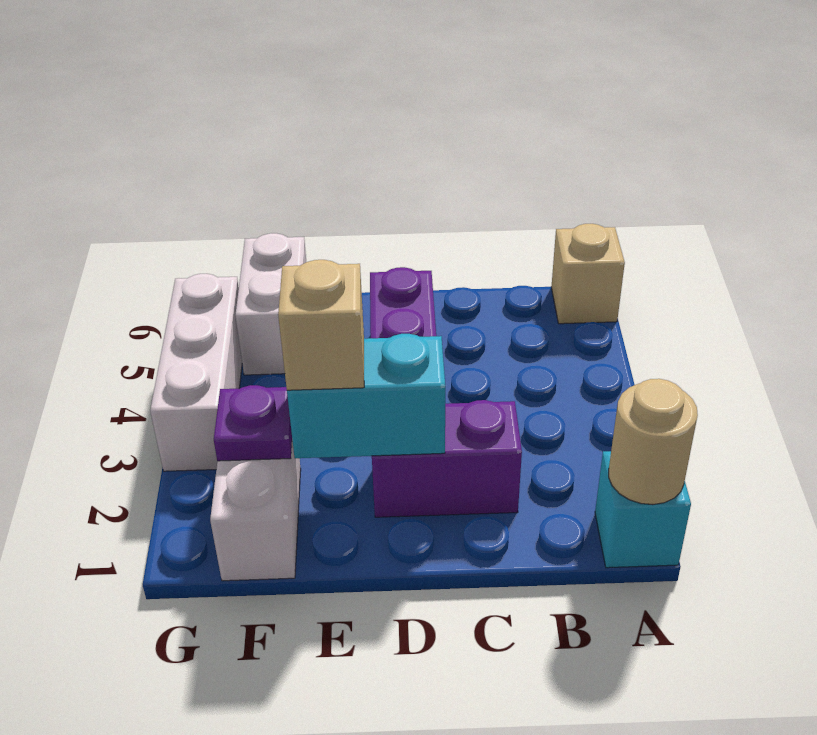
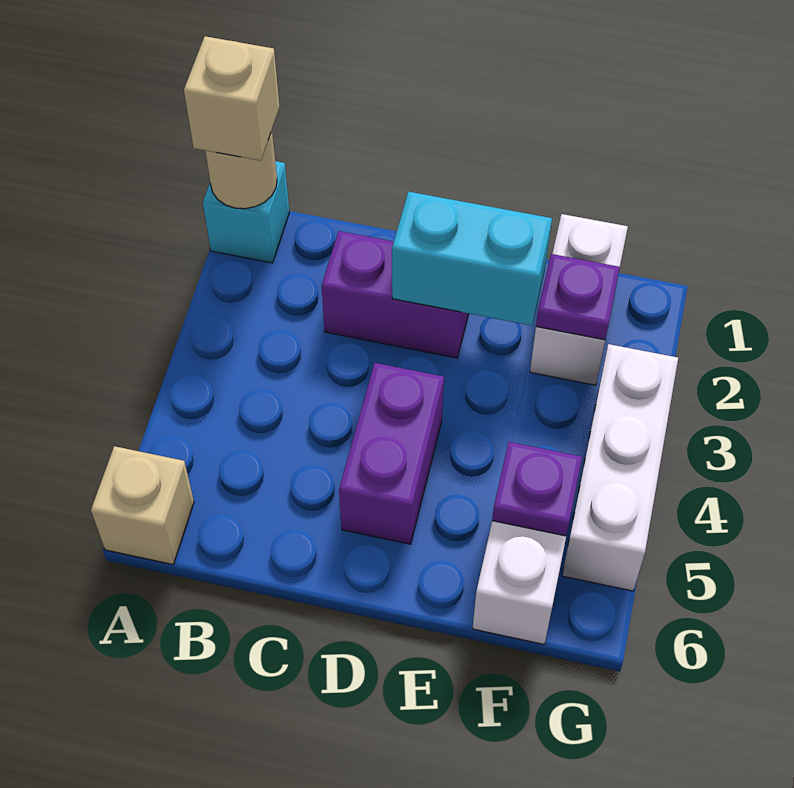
tan brick E2 level 3 -> tan brick A1 level 3
none -> purple plate F5 level 2

